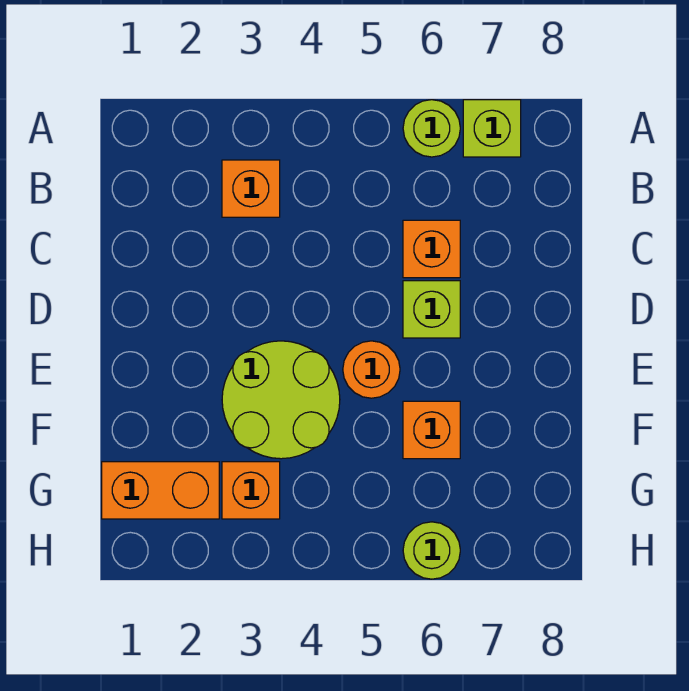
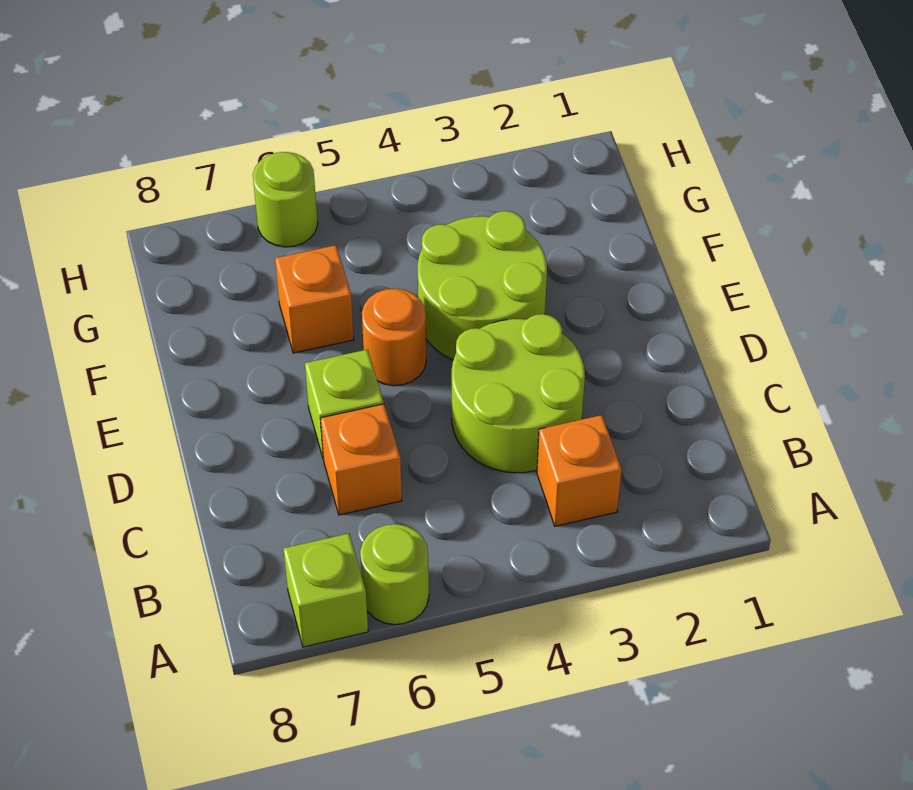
none -> lime round brick C3:D4 level 1
orange brick G1:G2 level 1 -> none
orange brick G3 level 1 -> none

